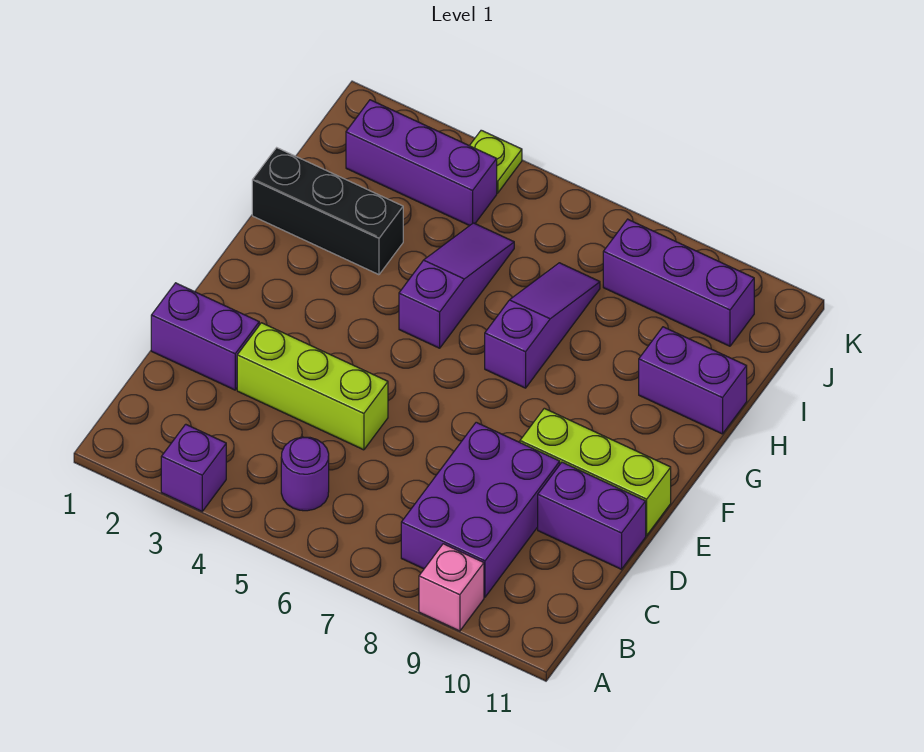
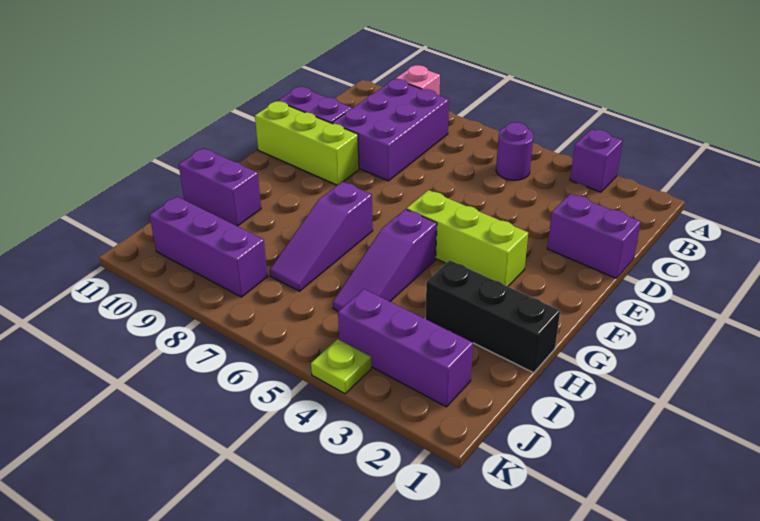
lime brick D3:D5 level 1 -> lime brick F3:F5 level 1

